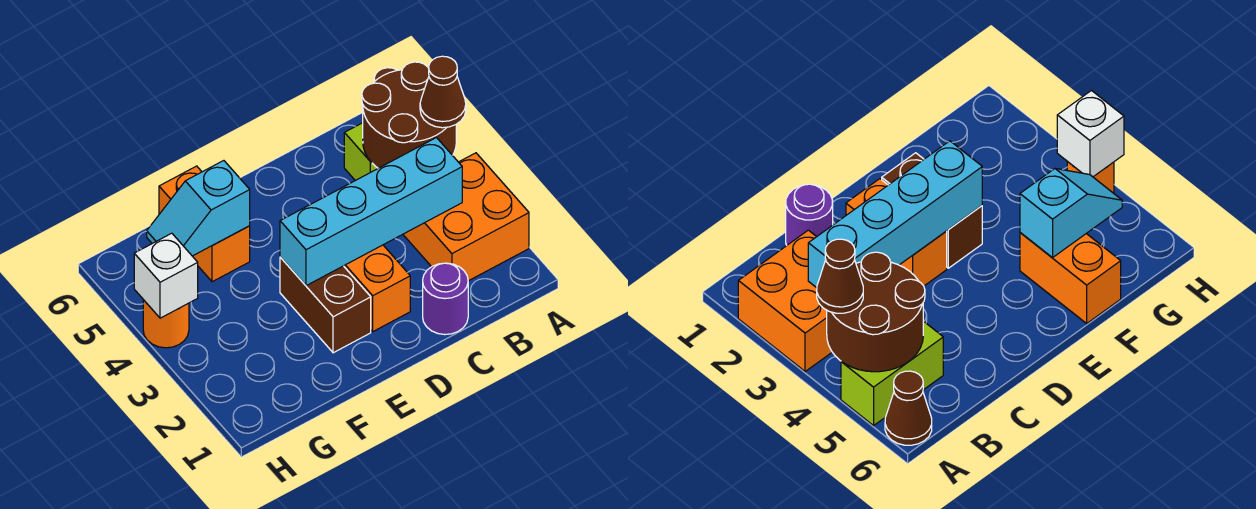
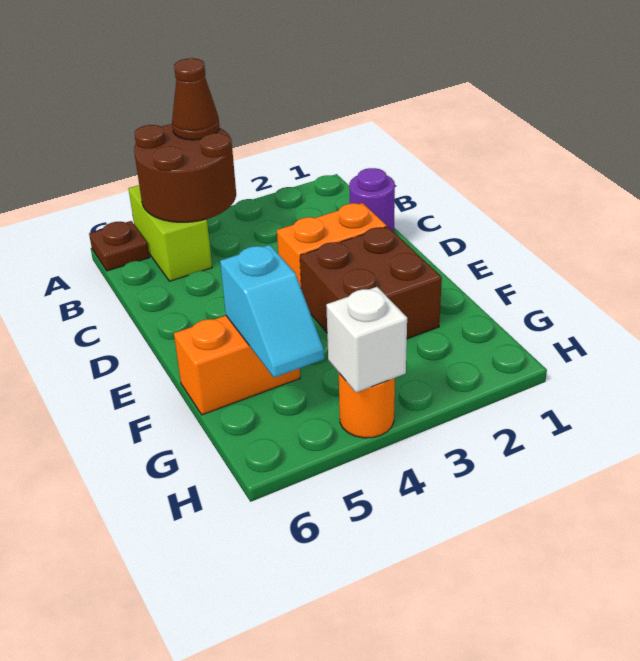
orange brick A2:B3 level 1 -> none
brown cone A6 level 1 -> brown plate A6 level 1
cyan brick B3:E3 level 2 -> none
brown brick E2:E3 level 1 -> brown brick E2:F3 level 1

